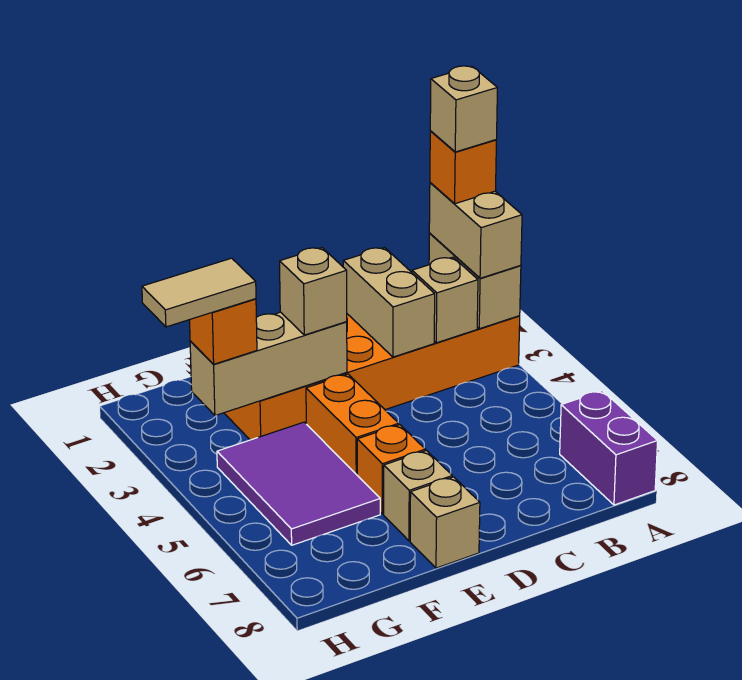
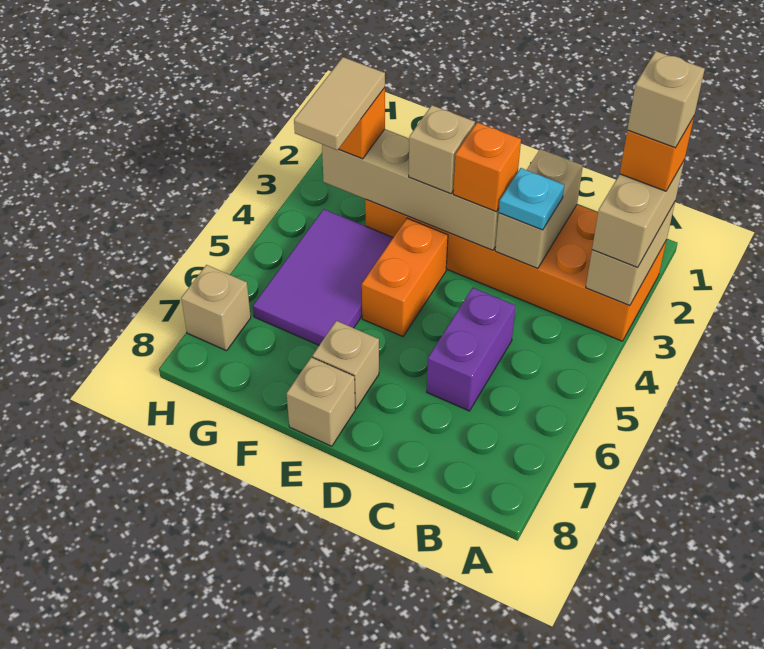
purple brick A7:A8 level 1 -> purple brick C5:C6 level 1
tan brick B3 level 2 -> tan brick H7 level 1
none -> cyan plate C3 level 3
tan brick E3:G3 level 2 -> tan brick D3:G3 level 2
orange brick E6 level 1 -> orange brick D3 level 3
tan tile G3:H3 level 4 -> tan tile G3:G4 level 4

